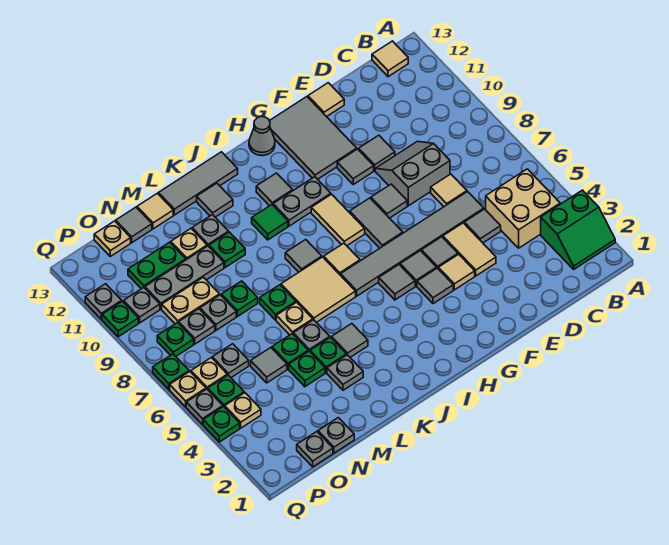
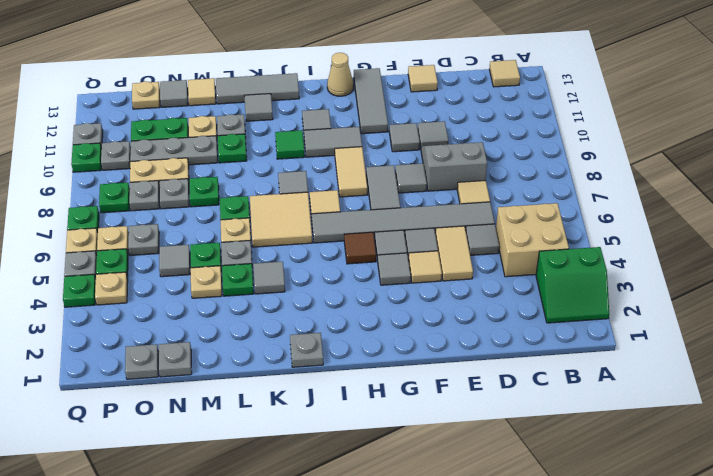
grey tile F11:G13 level 1 -> grey tile G11:G13 level 1
grey tile H5 level 1 -> brown tile H5 level 1
grey plate H10:I10 level 1 -> grey tile H10:I10 level 1
grey cone H13 level 1 -> tan cone H13 level 1
grey plate L3 level 1 -> grey plate J1 level 1
green plate M4 level 1 -> tan plate M4 level 1

